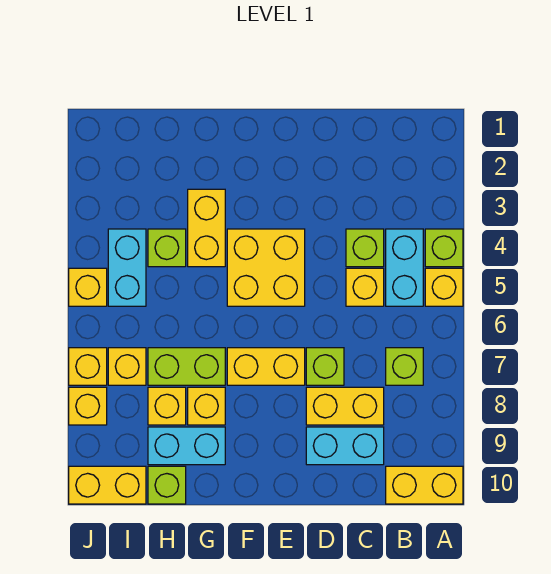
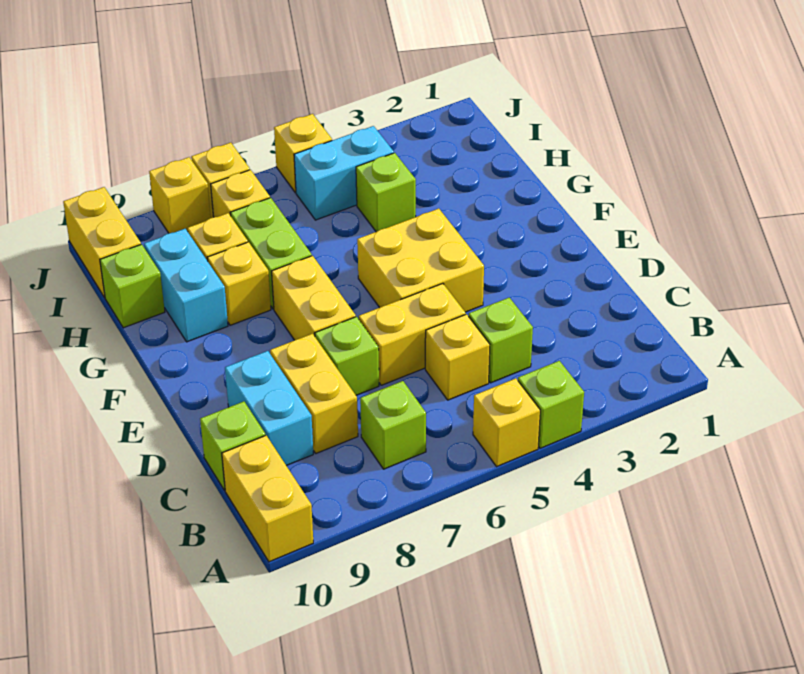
cyan brick B4:B5 level 1 -> none
none -> lime brick C10 level 1
yellow brick G3:G4 level 1 -> yellow brick D5:D6 level 1

